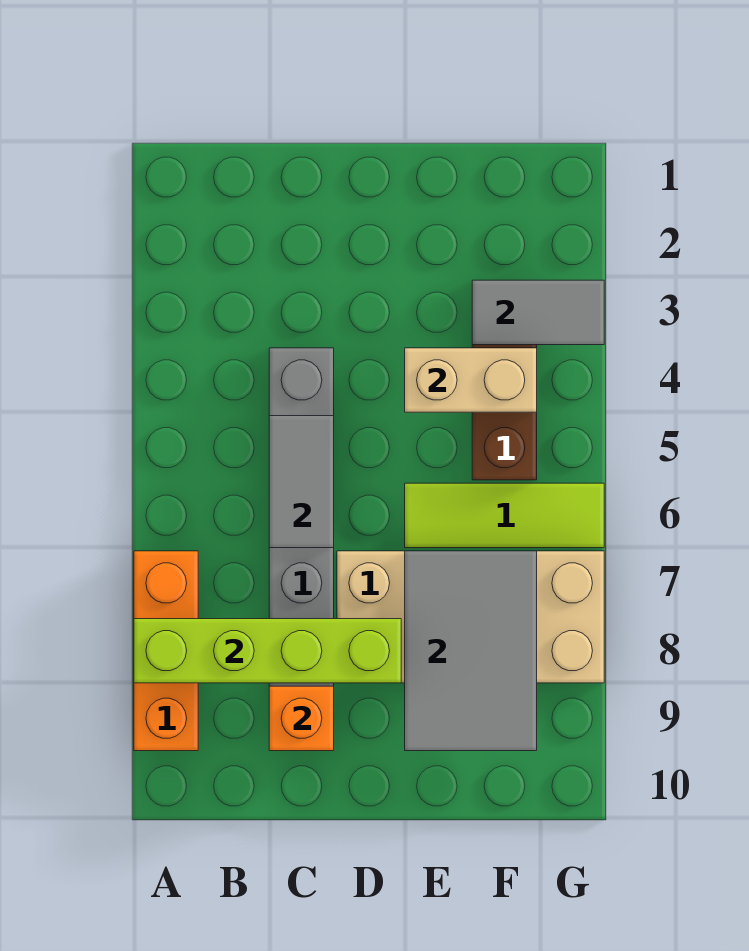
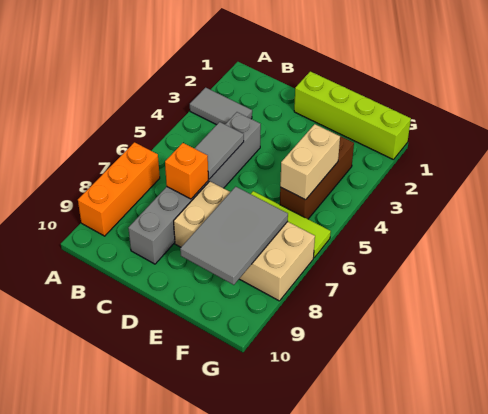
lime brick A8:D8 level 2 -> lime brick D1:G1 level 1
orange brick C9 level 2 -> orange brick C7 level 2
tan brick E4:F4 level 2 -> tan brick F4:F5 level 2
grey tile F3:G3 level 2 -> grey tile A3:B3 level 1

